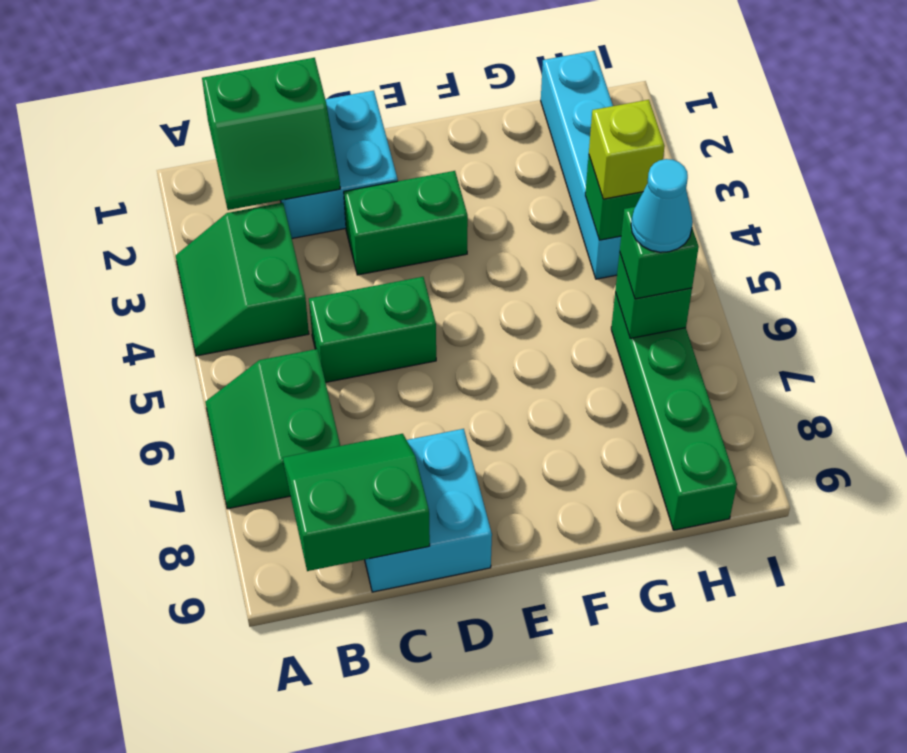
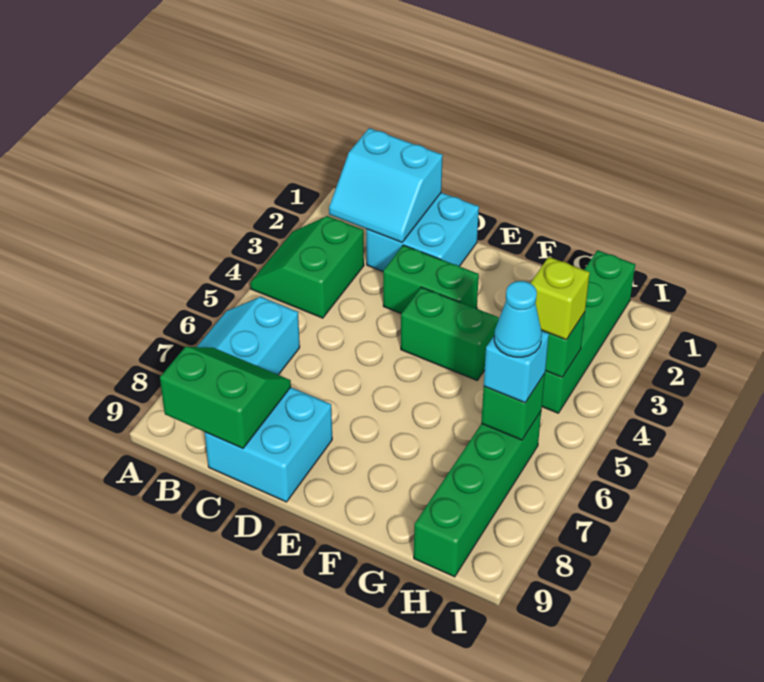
green slope A6:B7 level 1 top B -> cyan slope A6:B7 level 1 top B
green slope B1:C2 level 2 top 1 -> cyan slope B1:C2 level 2 top 1
green brick C5:D5 level 1 -> green brick E4:F4 level 1
cyan brick H1:H4 level 1 -> green brick H1:H4 level 1
green brick H6 level 3 -> cyan brick H6 level 3

